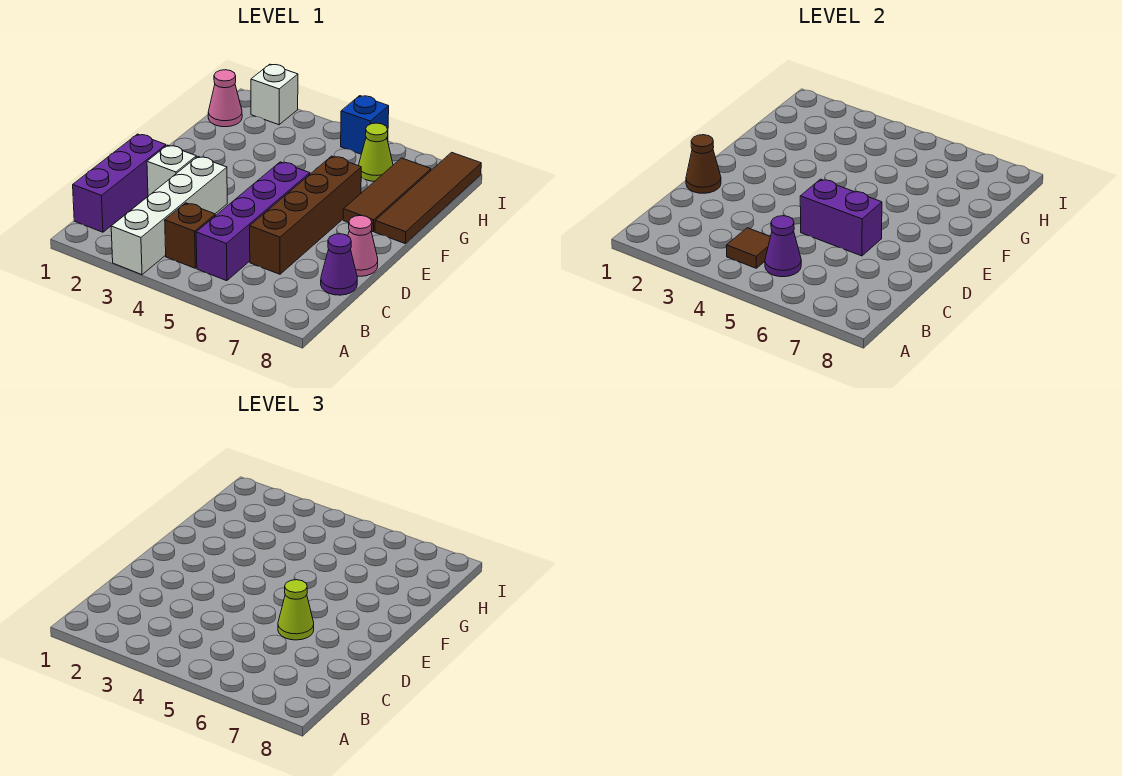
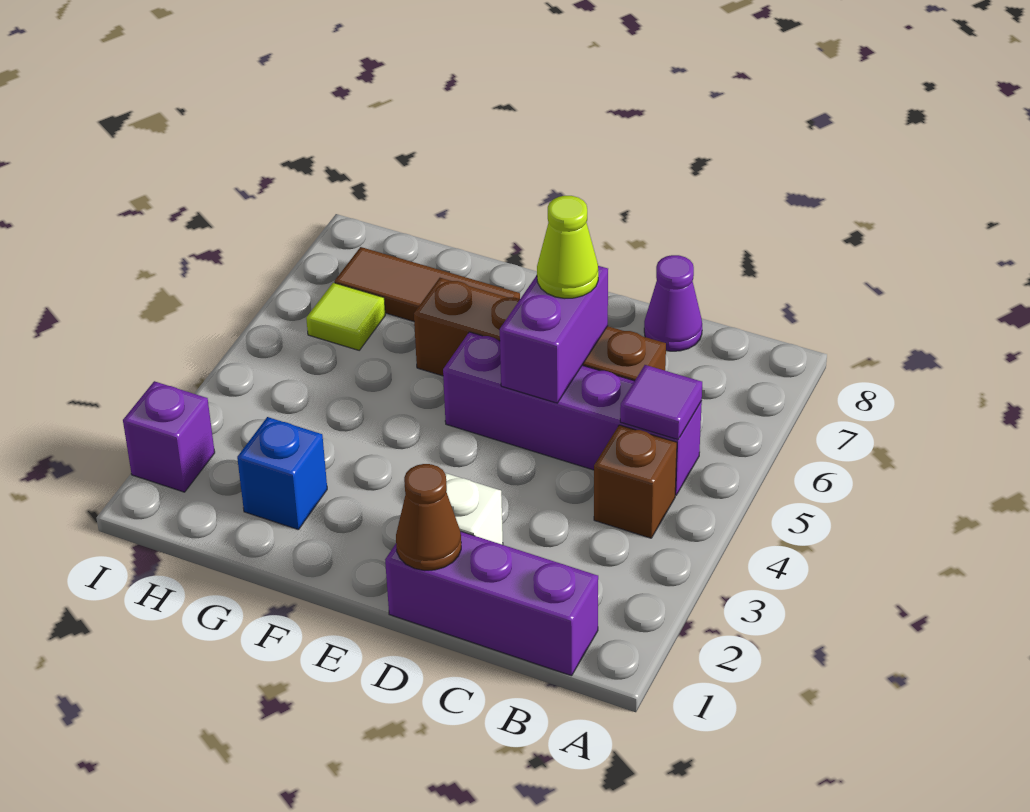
white brick A3:D3 level 1 -> none
brown tile B4 level 2 -> none
purple cone B5 level 2 -> purple tile B5 level 2
pink cone D8 level 1 -> none
brown tile F8:I8 level 1 -> none
pink cone H1 level 1 -> none
lime cone H6 level 1 -> lime tile H6 level 1
white brick I2 level 1 -> purple brick I2 level 1
blue brick I5 level 1 -> blue brick G2 level 1

